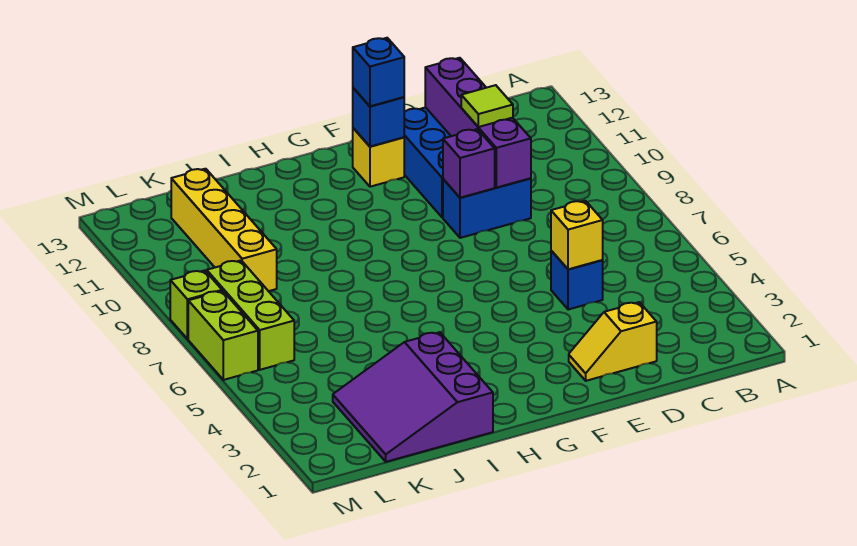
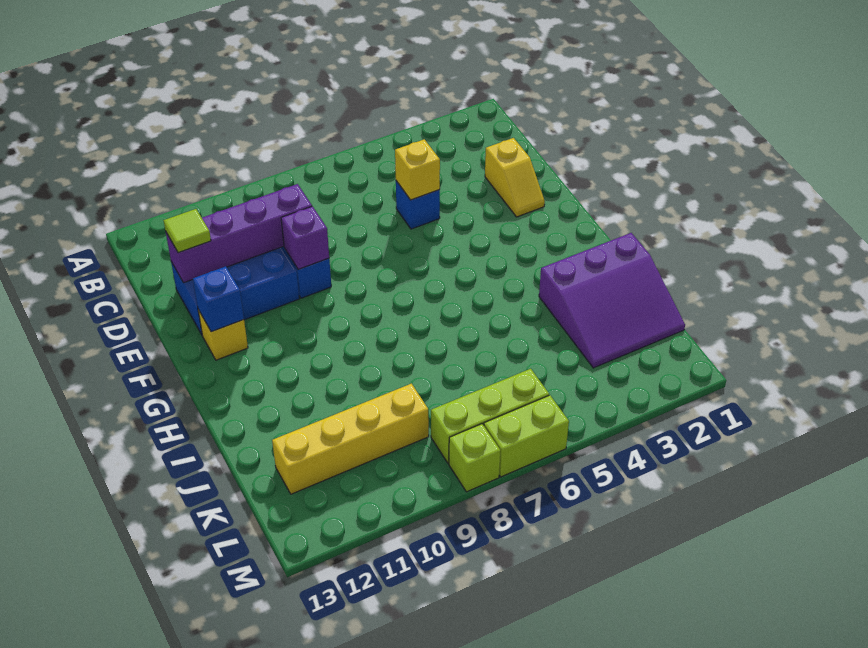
lime tile D10 level 3 -> lime tile D12 level 3
blue brick F12 level 3 -> none

